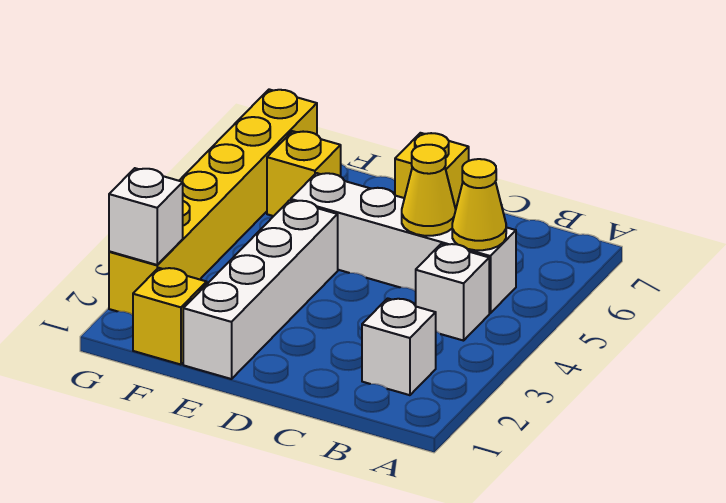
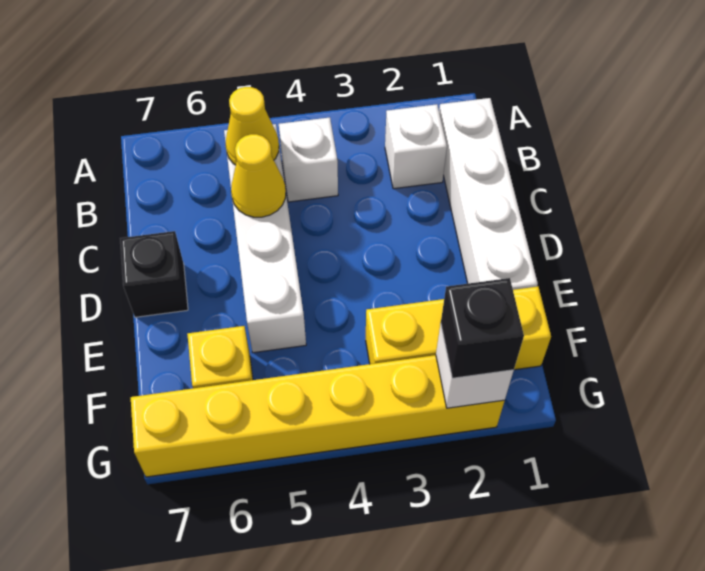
yellow brick D7 level 1 -> black brick D7 level 1
white brick E1:E4 level 1 -> white brick B1:E1 level 1
yellow brick F1 level 1 -> yellow brick F1:F3 level 1
none -> black brick G2 level 3

